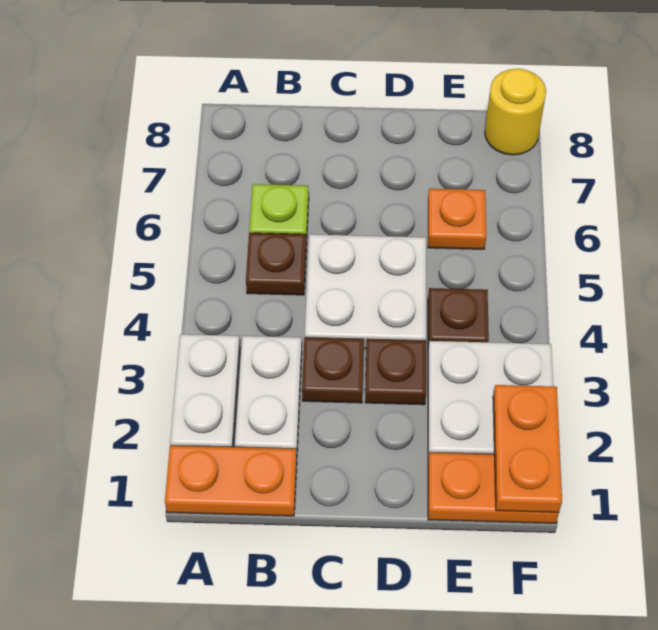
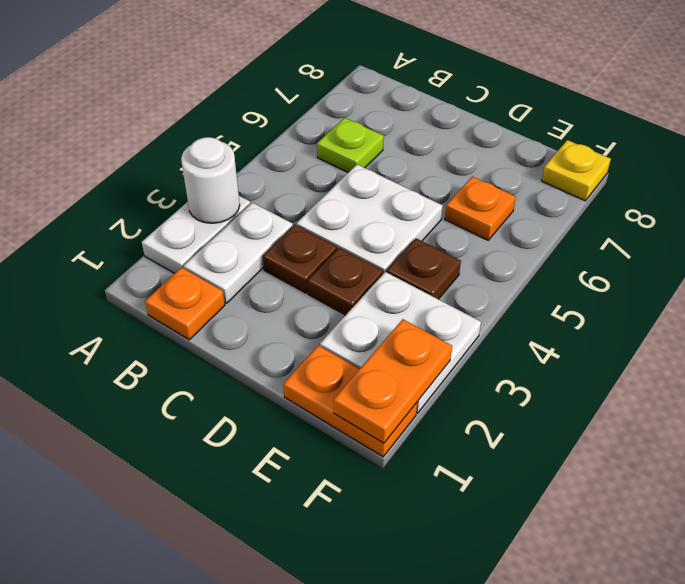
orange plate A1:B1 level 1 -> orange plate B1 level 1
none -> white round brick A3 level 2
brown plate B5 level 1 -> none
yellow round brick F8 level 1 -> yellow plate F8 level 1

